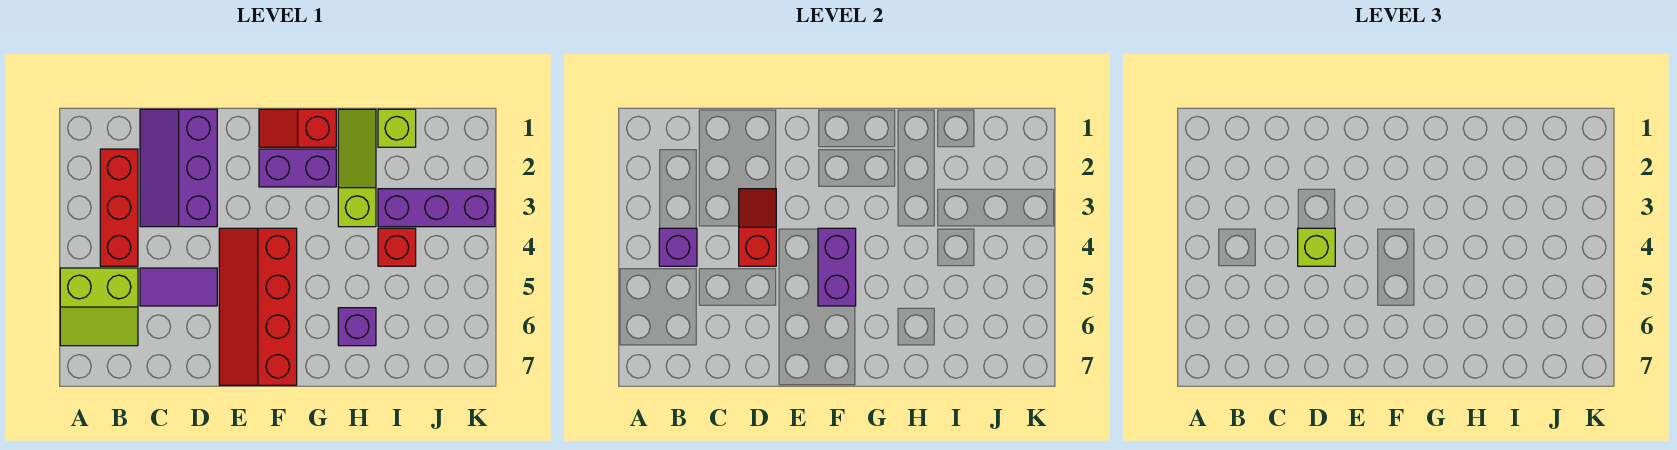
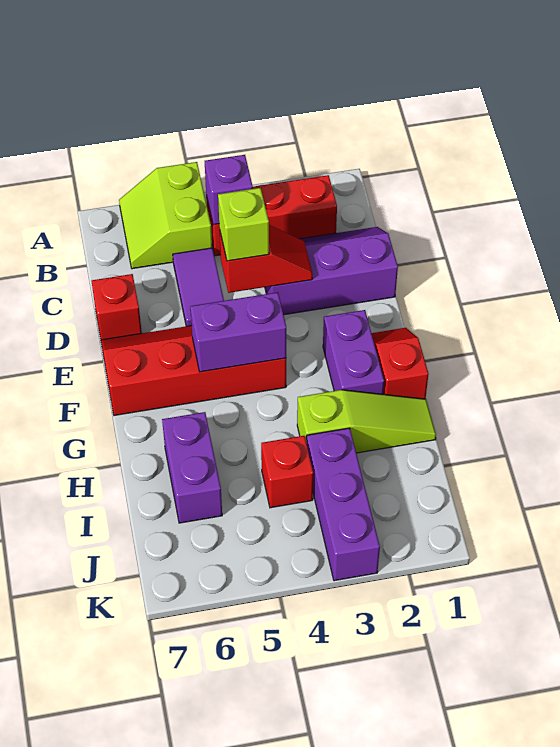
none -> red brick D7 level 1
purple brick H6 level 1 -> purple brick H6:I6 level 1
lime brick I1 level 1 -> none

